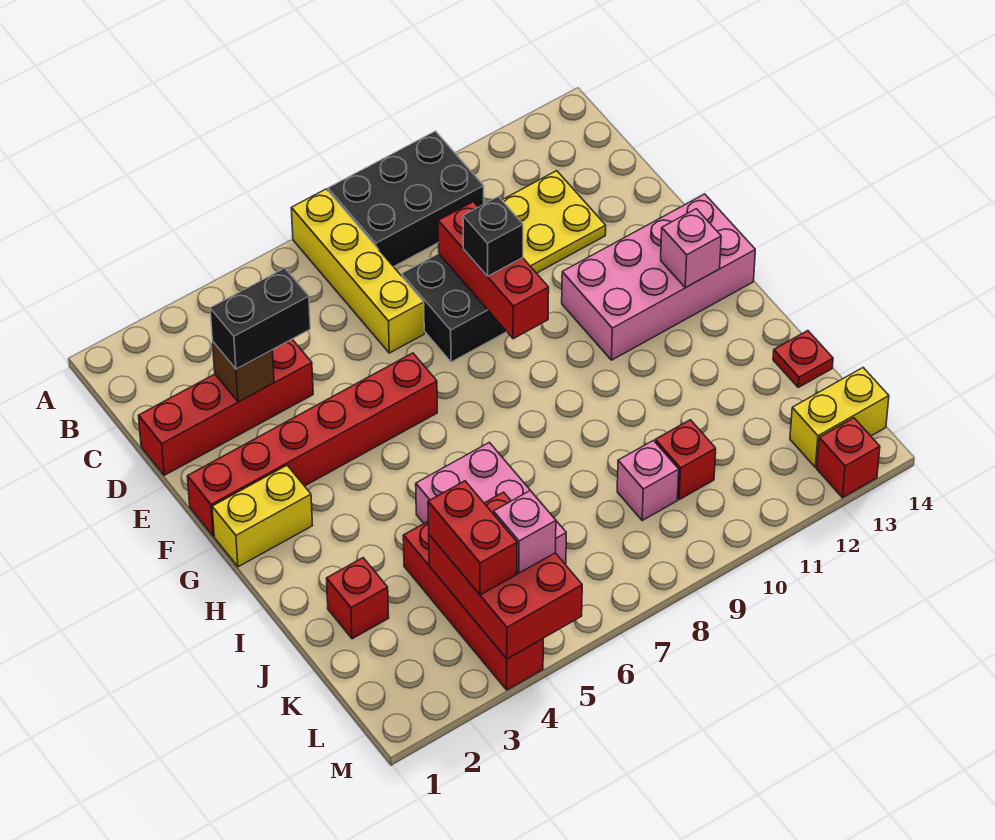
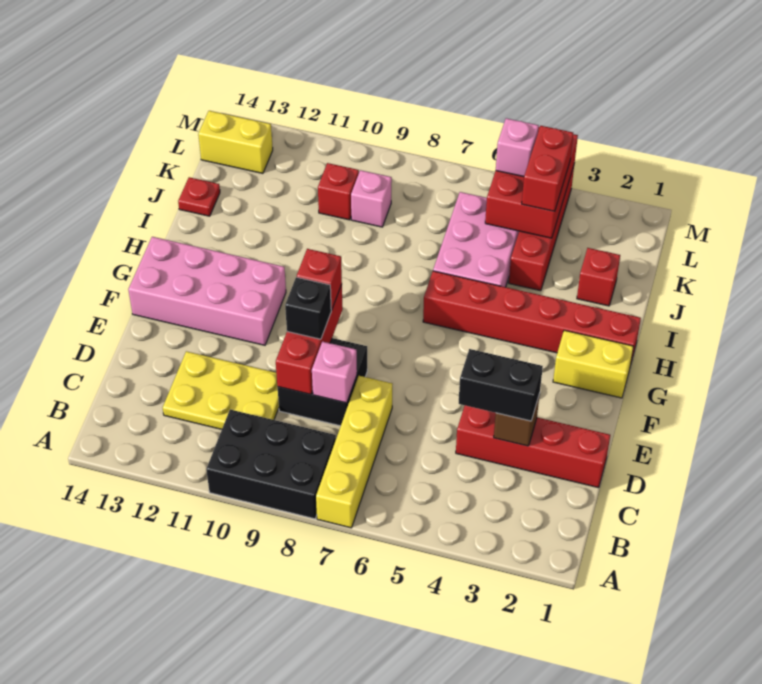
red brick F1:F6 level 1 -> red brick H1:H6 level 1
pink brick G13 level 2 -> pink brick D8 level 2
red brick M13 level 1 -> red brick F9 level 3

